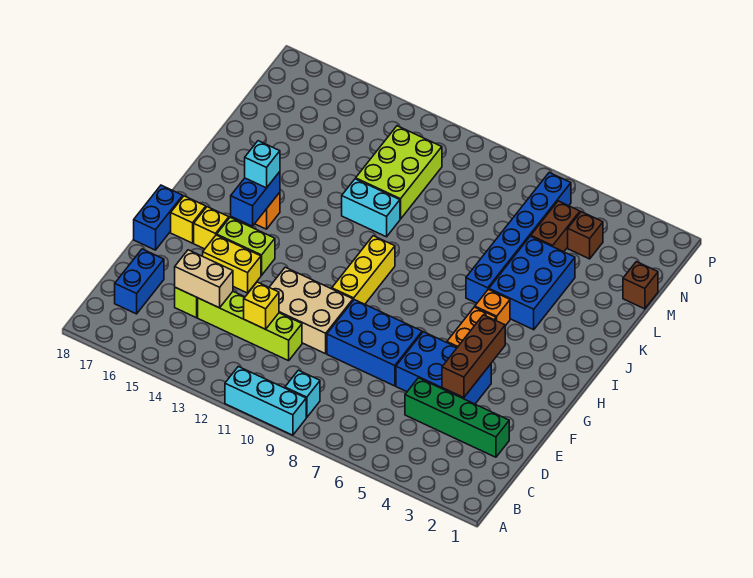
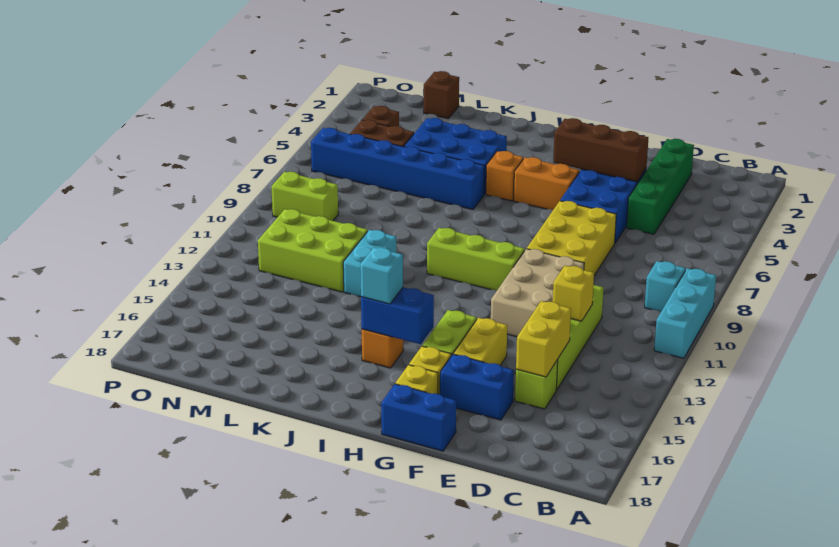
blue brick C17:D17 level 1 -> blue brick E16:F16 level 1
tan brick D14:D15 level 2 -> yellow brick D14:D15 level 2
blue brick E7:F9 level 1 -> yellow brick E7:F9 level 1
yellow brick G10:I10 level 1 -> lime brick G10:I10 level 1
none -> lime brick N9:O9 level 1

